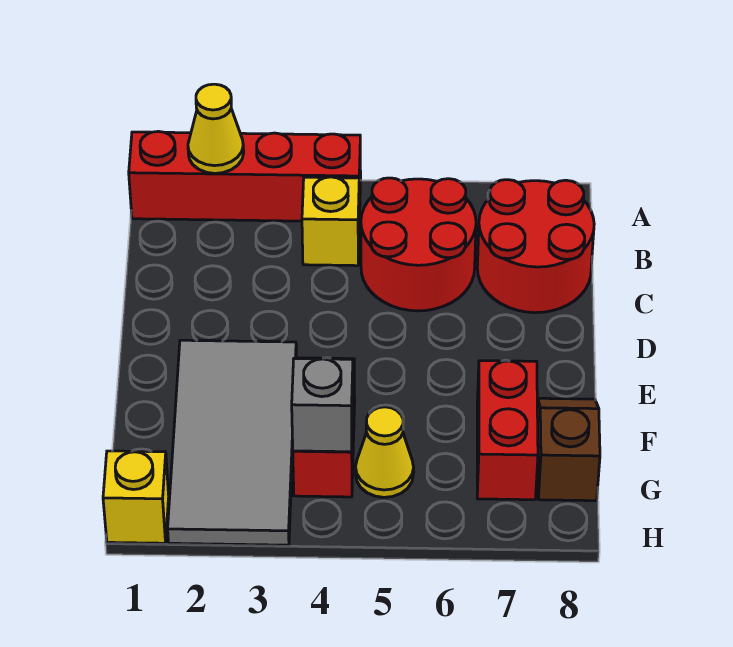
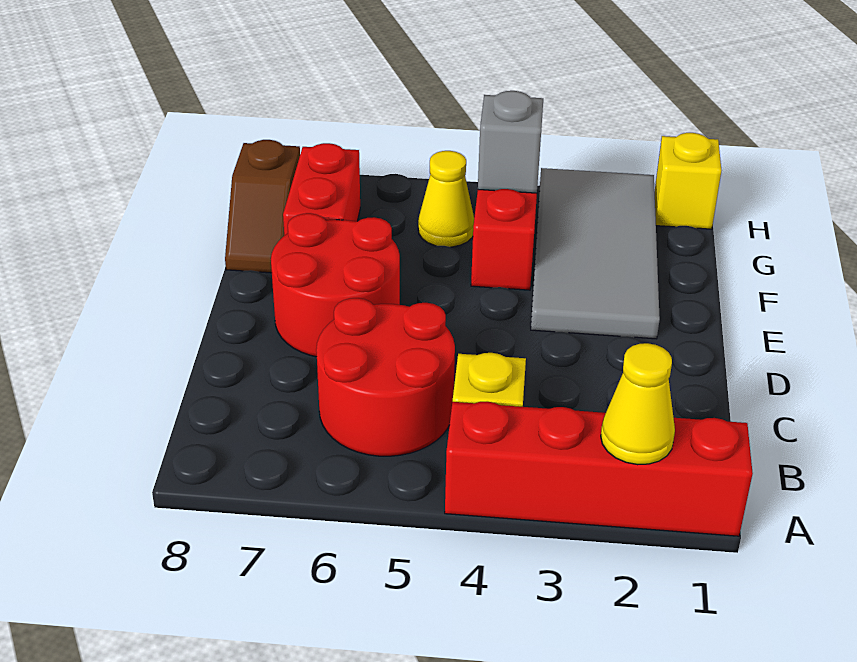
red round brick B7:C8 level 1 -> red round brick D6:E7 level 1

